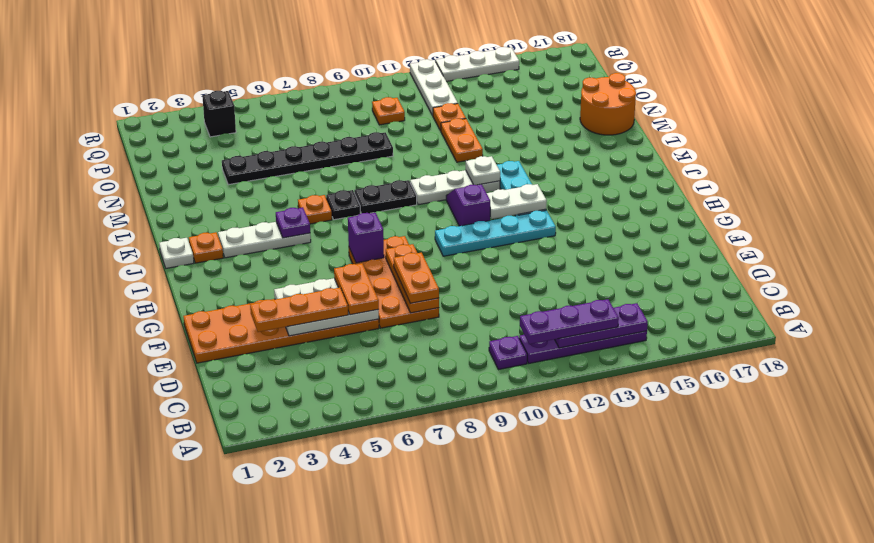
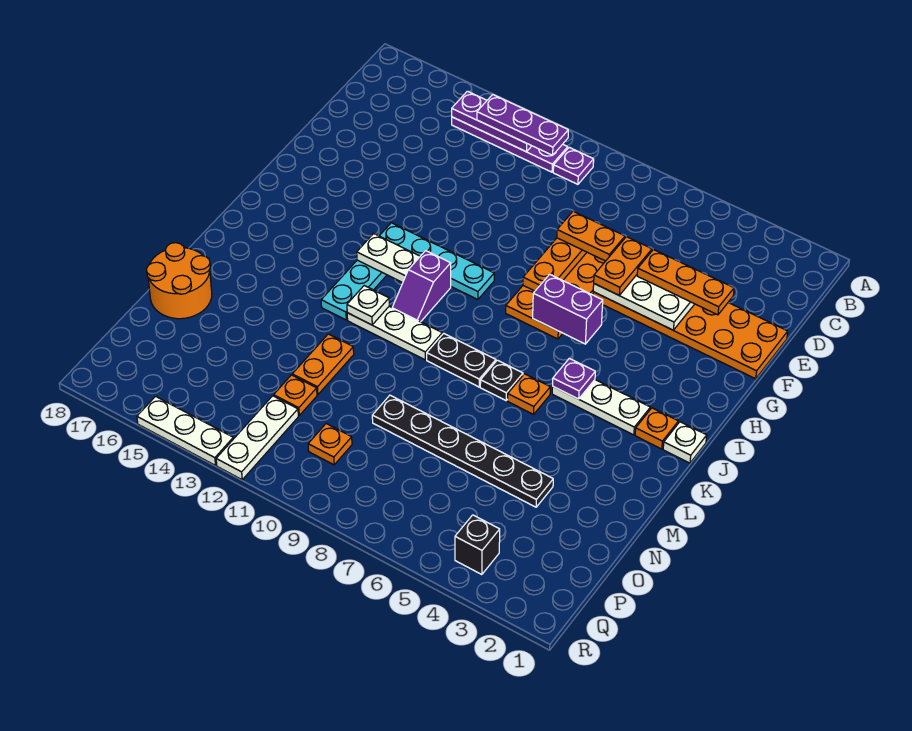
orange plate E8:F8 level 3 -> orange plate E7:E8 level 3
purple brick H7 level 2 -> purple brick H6:H7 level 2

